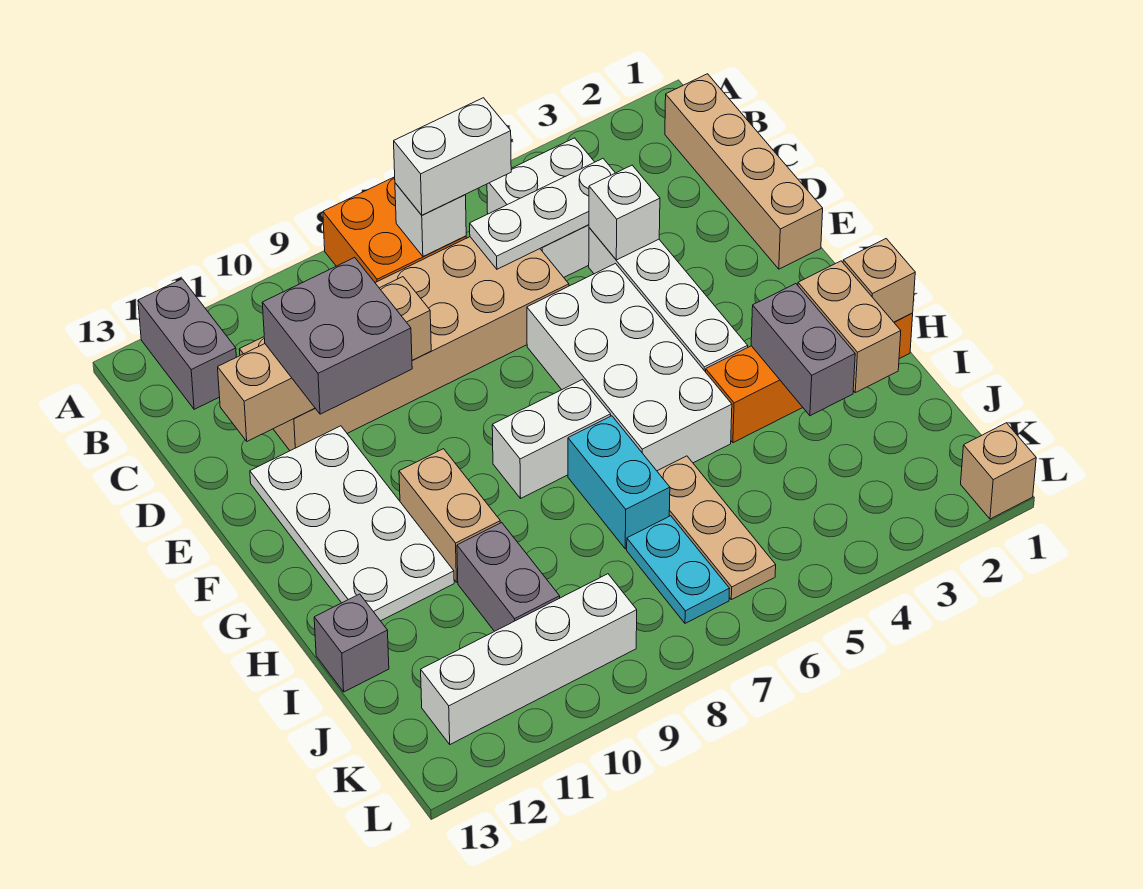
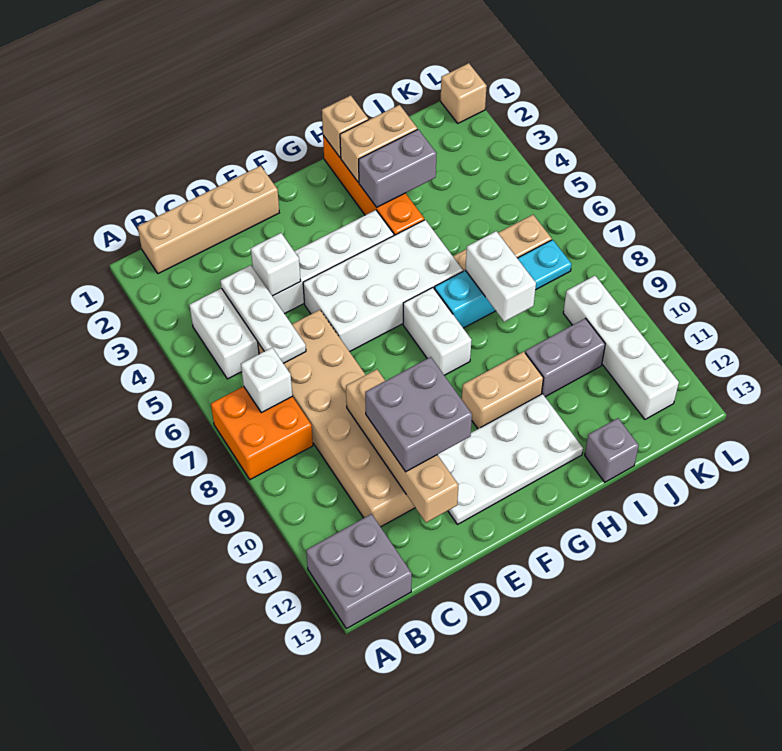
grey brick A12:B12 level 1 -> grey brick A12:B13 level 1
white brick B6:B7 level 3 -> white brick I7:I8 level 2

